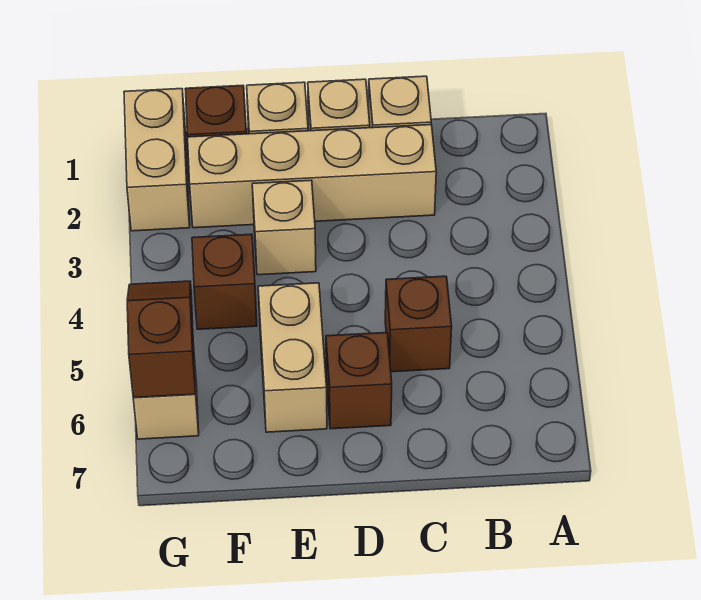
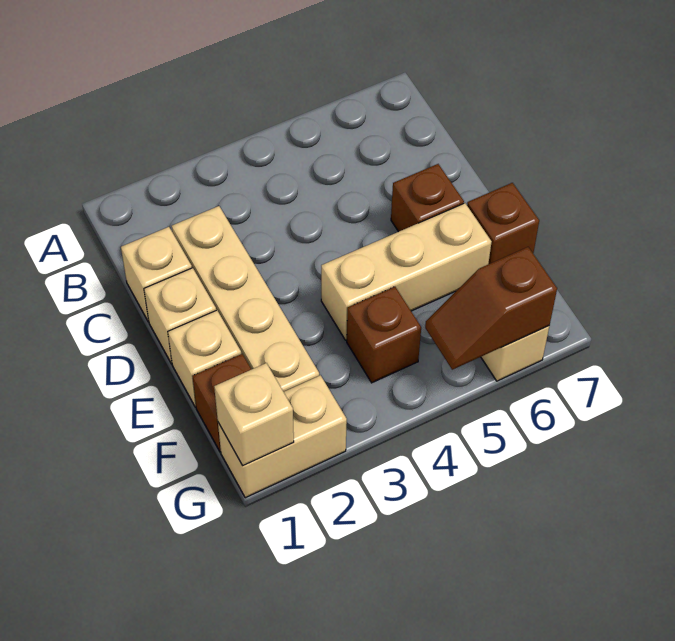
brown brick C5 level 1 -> brown brick E7 level 1
tan brick E3 level 1 -> tan brick G1 level 2
tan brick E5:E6 level 1 -> tan brick E4:E6 level 1

